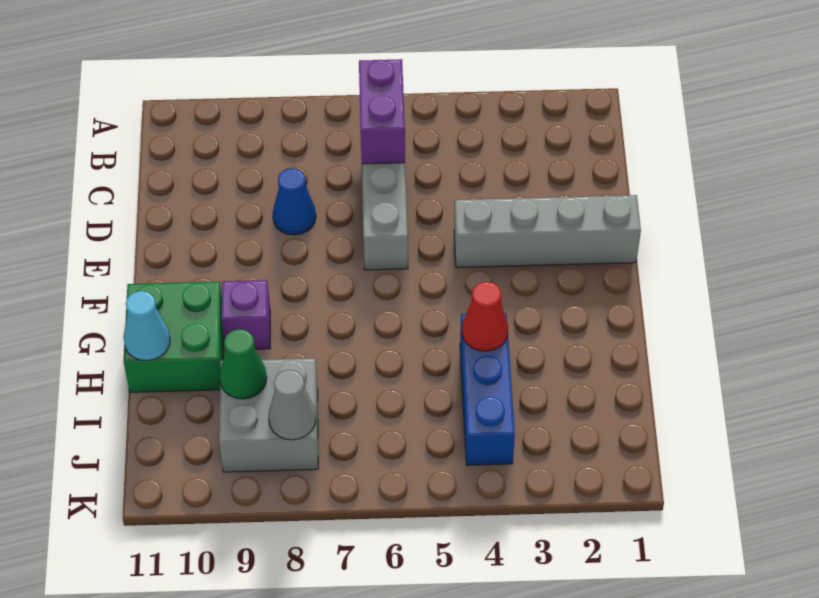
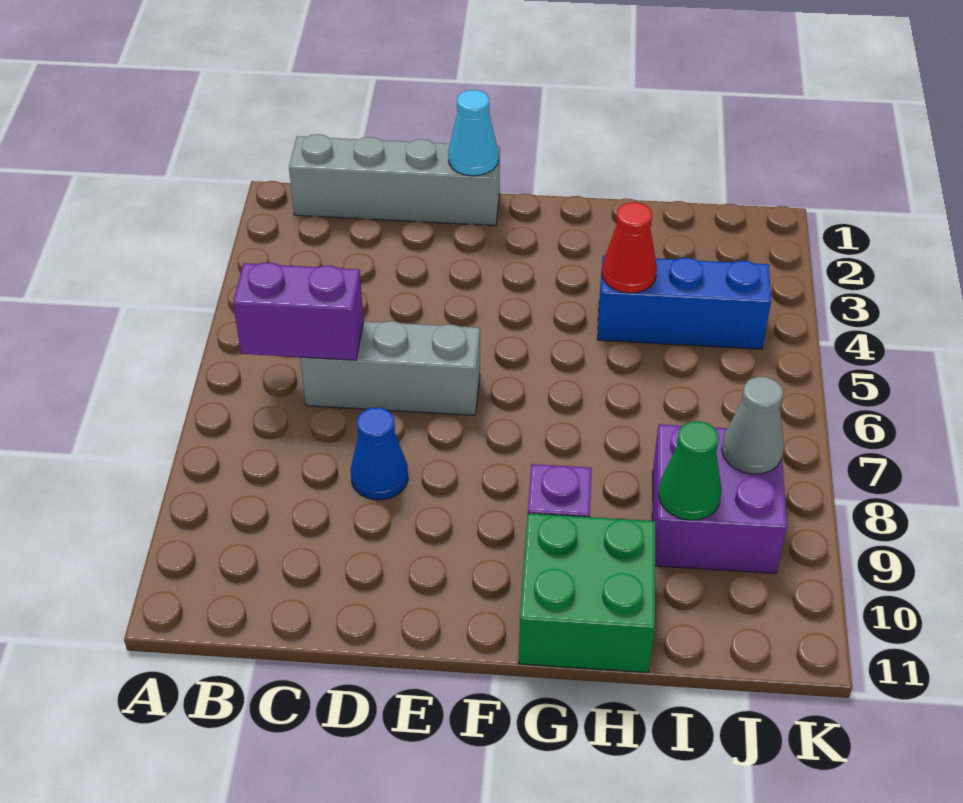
grey brick E1:E4 level 1 -> grey brick B1:E1 level 1
cyan cone H11 level 2 -> cyan cone E1 level 2
grey brick I8:J9 level 1 -> purple brick I8:J9 level 1

